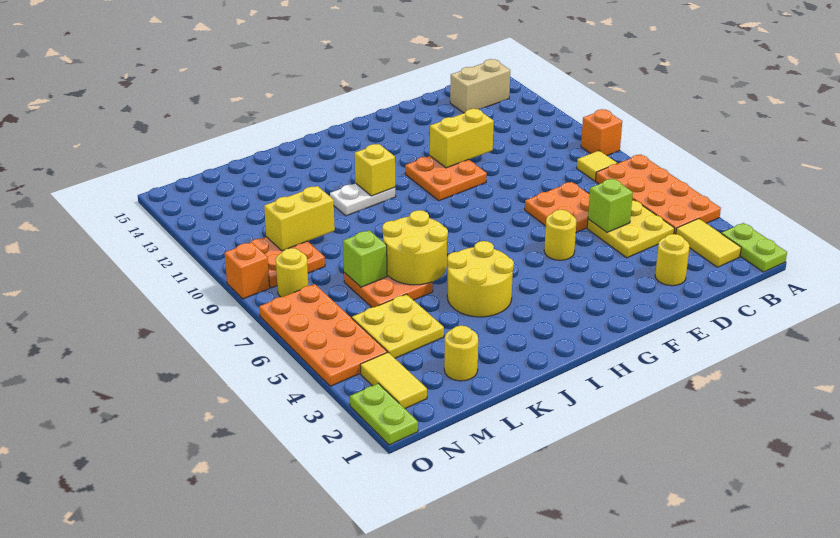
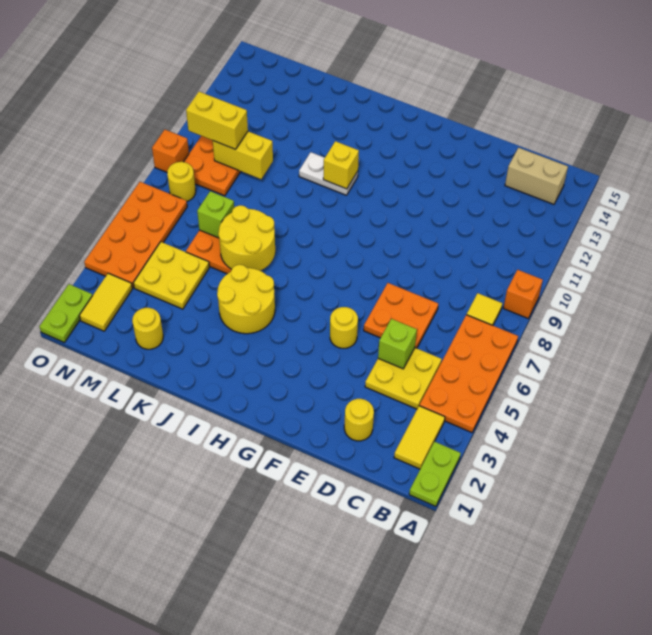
yellow brick E11:F11 level 2 -> yellow brick M10:N10 level 3
orange plate F10:G11 level 1 -> none

